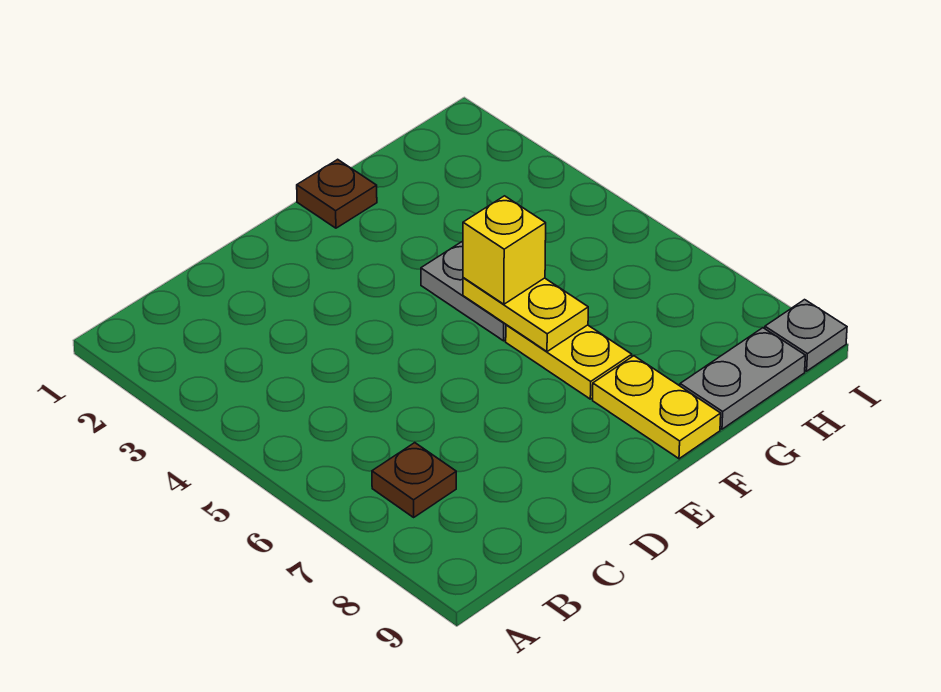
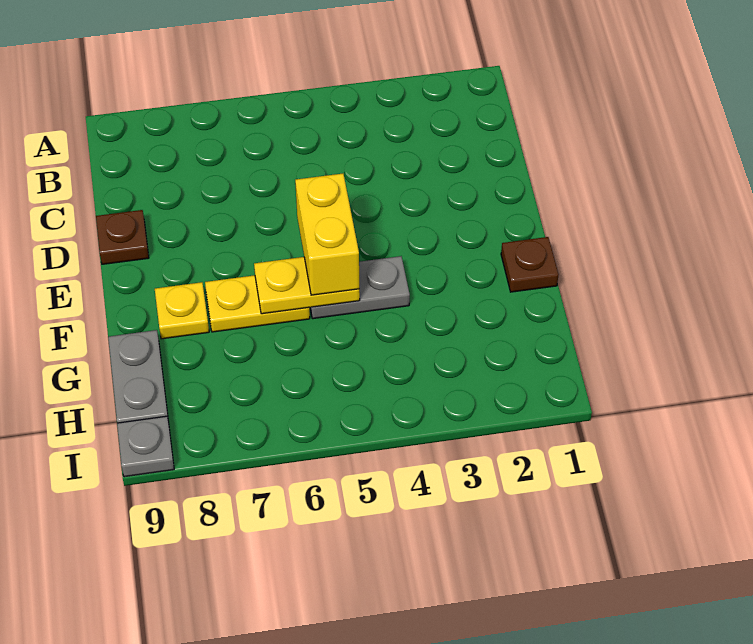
brown plate B7 level 1 -> brown plate D9 level 1
yellow brick F5 level 3 -> yellow brick E5:F5 level 3
yellow plate F8:F9 level 1 -> yellow plate F8 level 1

